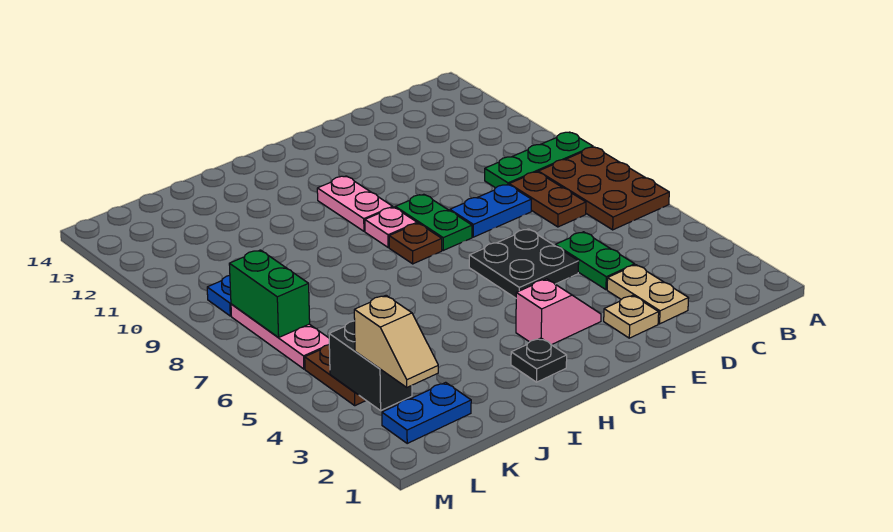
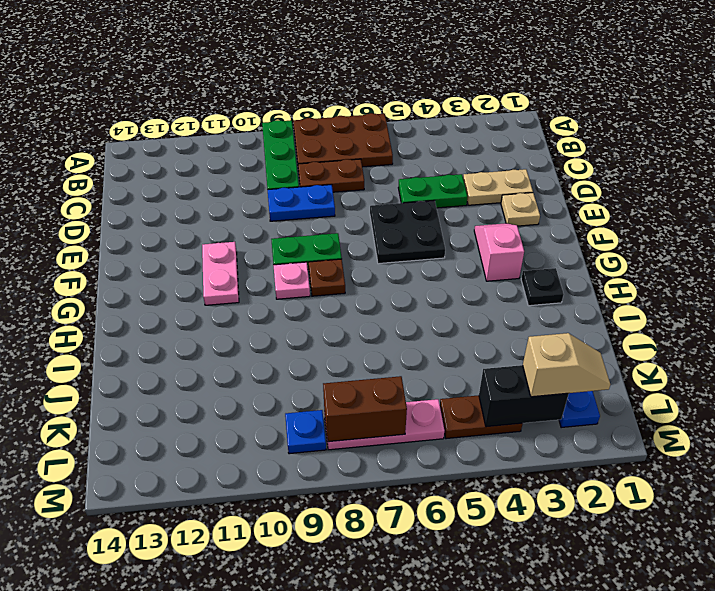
blue plate D8:E8 level 1 -> blue plate D8:D9 level 1
pink plate G10:G11 level 1 -> pink plate F11:G11 level 1
green brick L7:L8 level 2 -> brown brick L7:L8 level 2

